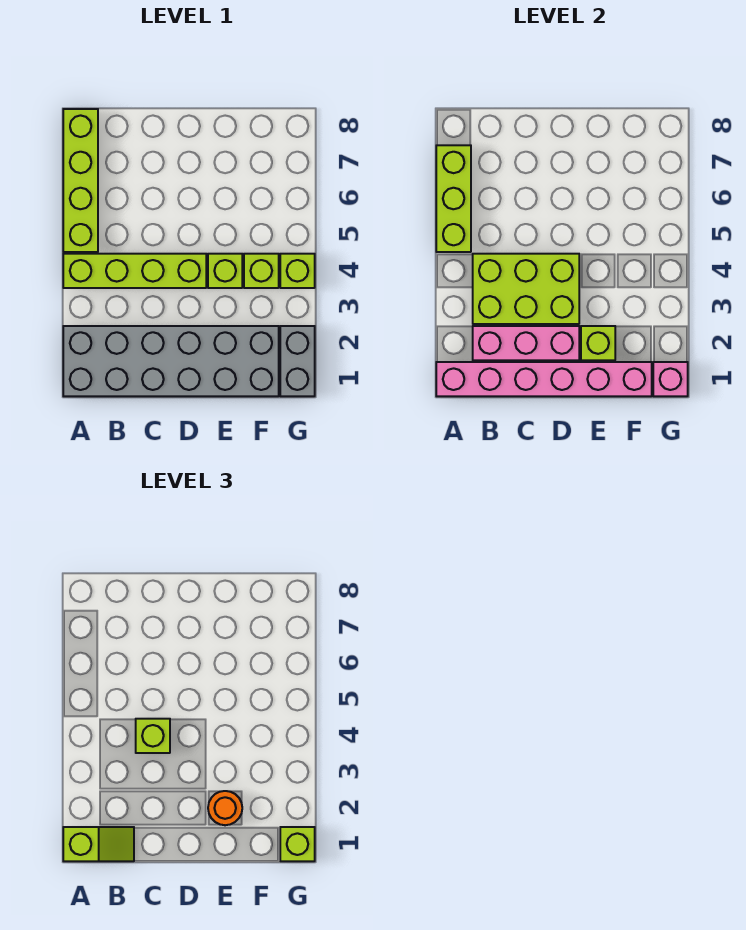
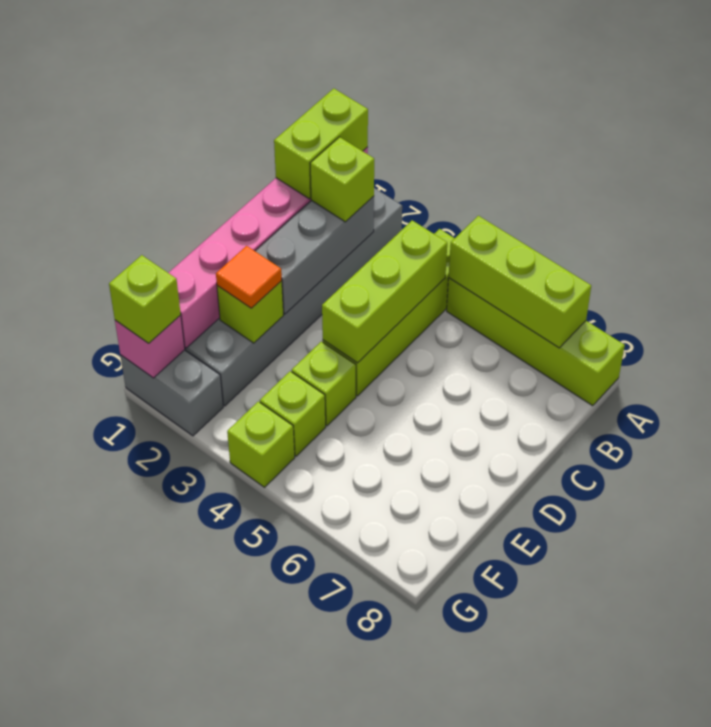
lime slope A1:B1 level 3 top A -> lime brick A1:B1 level 3
pink brick B2:D2 level 2 -> grey brick B2:D2 level 2
lime brick B3:D4 level 2 -> lime brick B4:D4 level 2
lime brick C4 level 3 -> lime brick B2 level 3
orange round brick E2 level 3 -> orange tile E2 level 3

